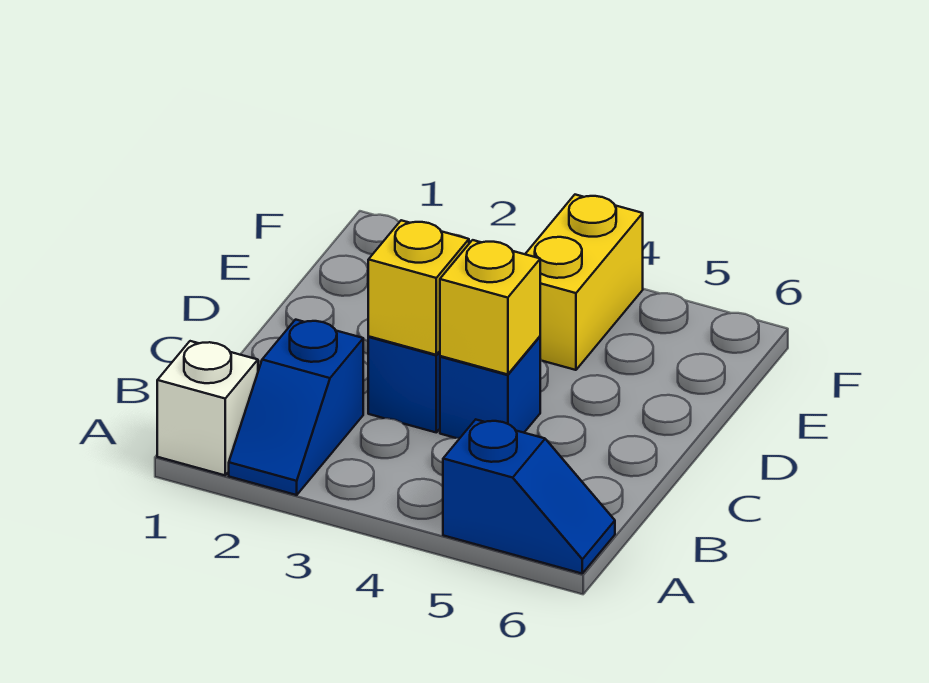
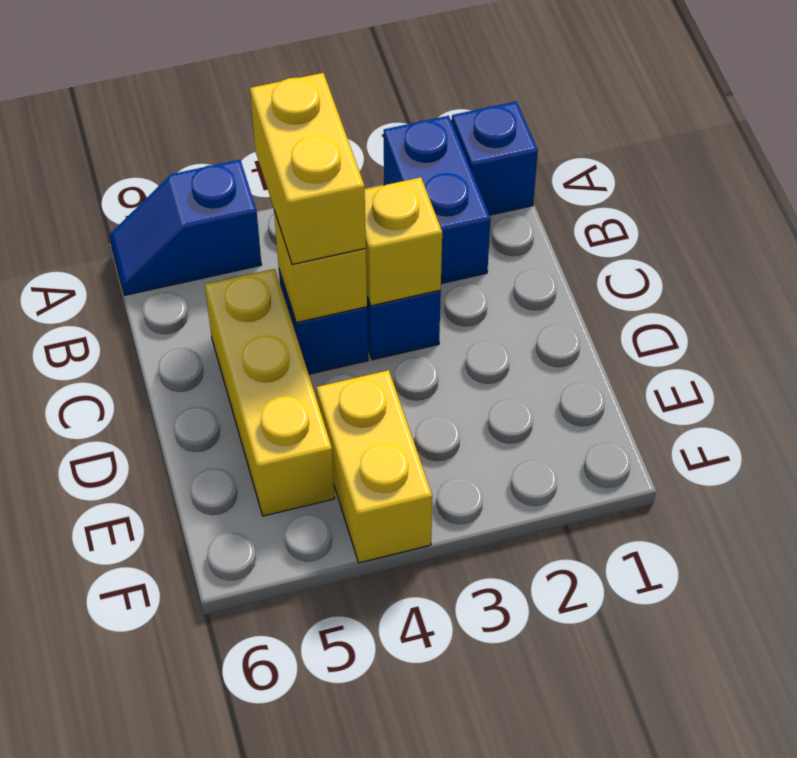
white brick A1 level 1 -> blue brick A1 level 1
blue slope A2:B2 level 1 top B -> blue brick A2:B2 level 1
none -> yellow brick B4:C4 level 3
none -> yellow brick C5:E5 level 1

